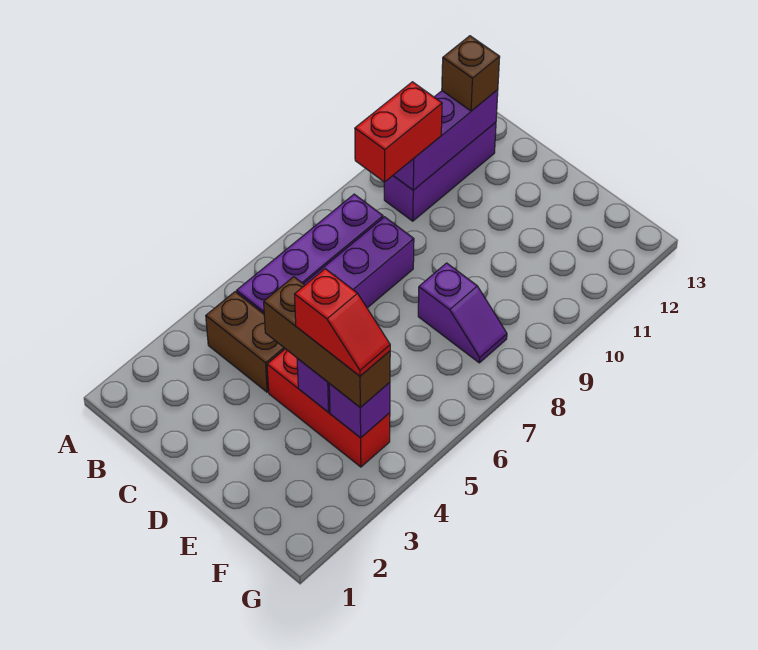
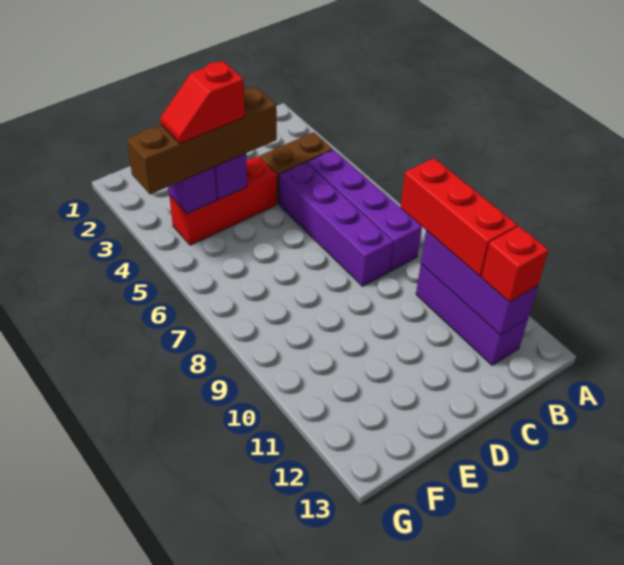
red brick B9:B10 level 3 -> red brick B9:B11 level 3
brown brick B12 level 3 -> red brick B12 level 3
brown brick D4:F4 level 3 -> brown brick D4:G4 level 3
purple slope E8:F8 level 1 top E -> none

